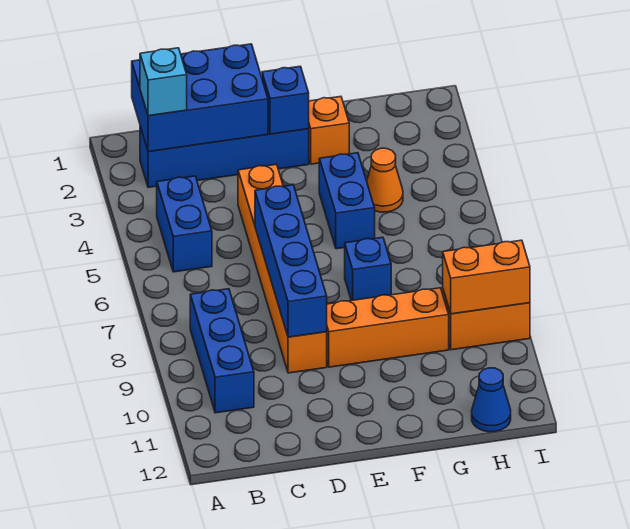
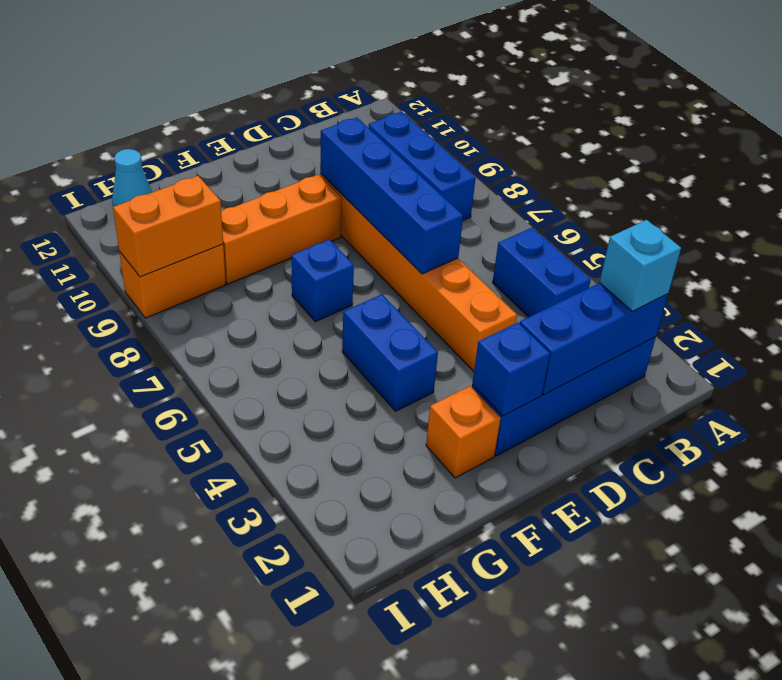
blue brick B1:D2 level 2 -> blue brick B2:D2 level 2
orange cone G4 level 1 -> none
blue cone H12 level 1 -> cyan cone H12 level 1

